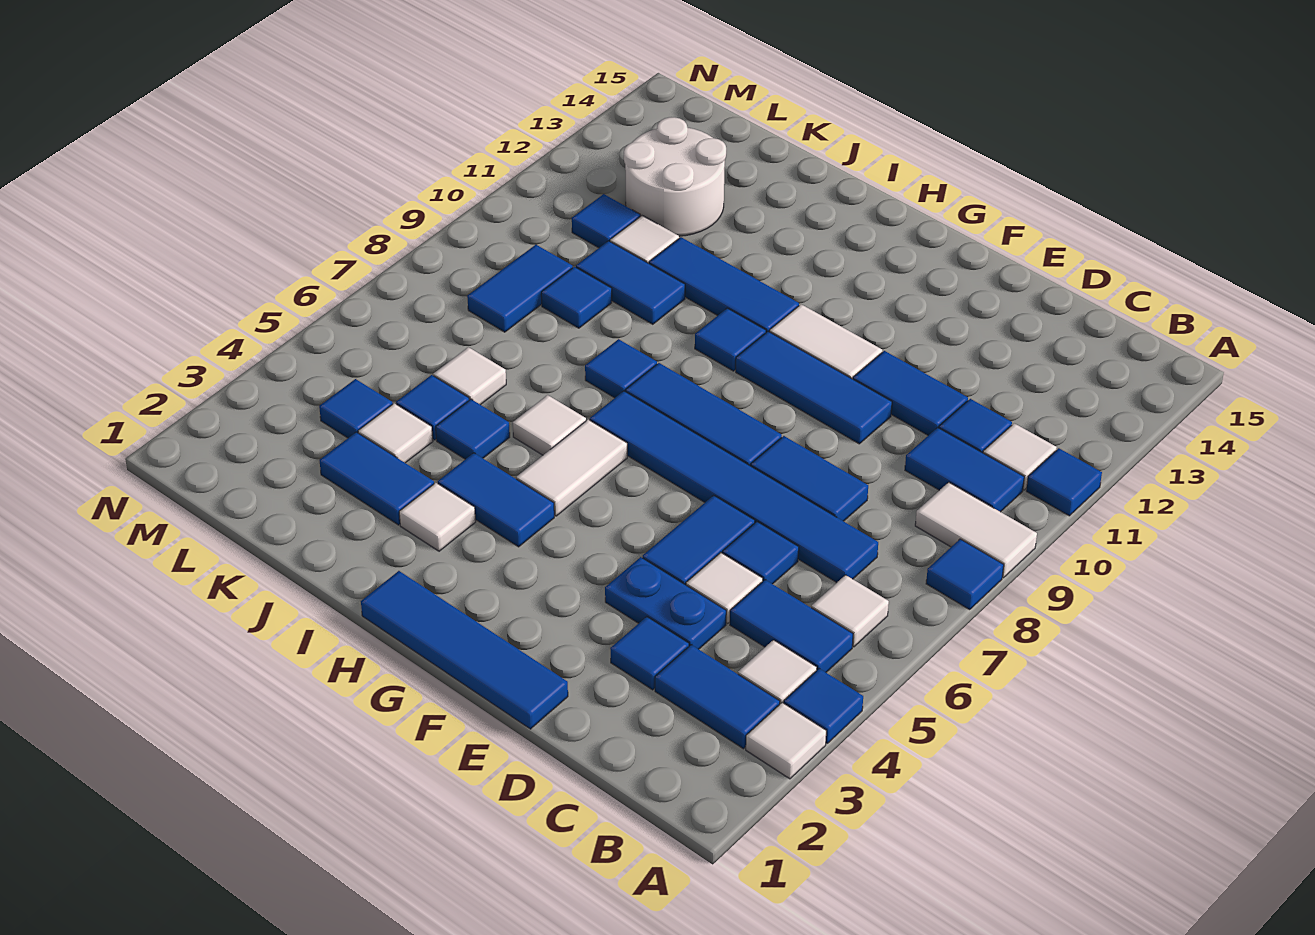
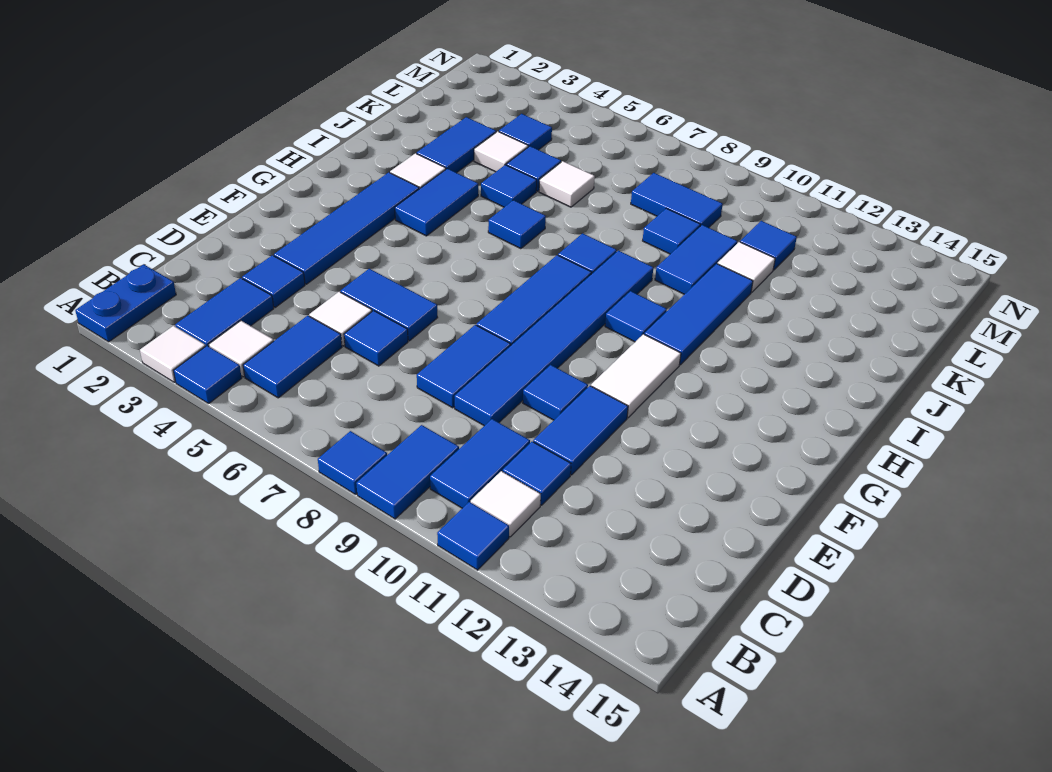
white tile A9:B9 level 1 -> blue tile A9:B9 level 1
white tile B6 level 1 -> none
blue tile C7:H7 level 1 -> blue tile D9:I9 level 1
blue plate D4:E4 level 1 -> blue plate A1:B1 level 1
blue tile E1:H1 level 1 -> blue tile E3:H3 level 1
blue tile E10:G10 level 1 -> blue tile E10 level 1
white tile H5:H6 level 1 -> none
white tile I6 level 1 -> blue tile I6 level 1
white round brick K12:L13 level 1 -> none

